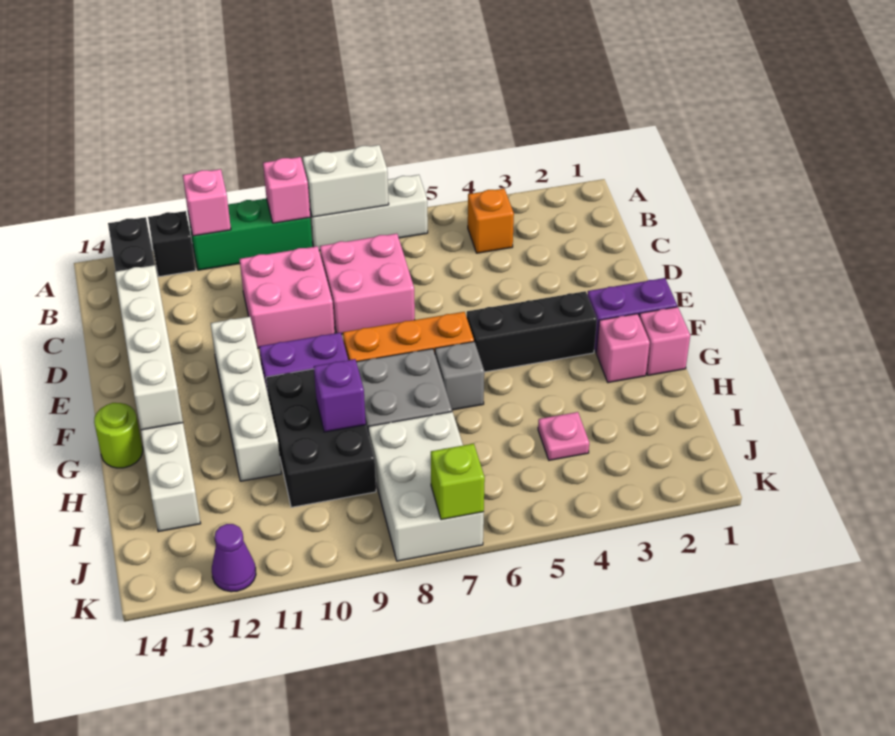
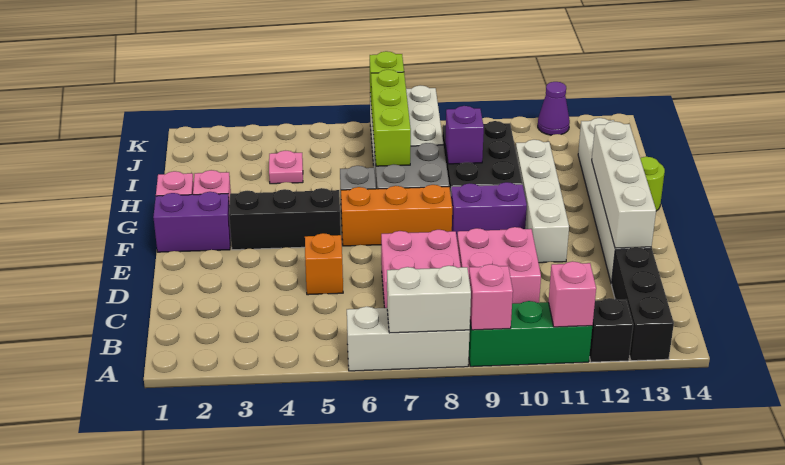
orange brick B4 level 1 -> orange brick D5 level 1
none -> lime brick H7:J7 level 2

